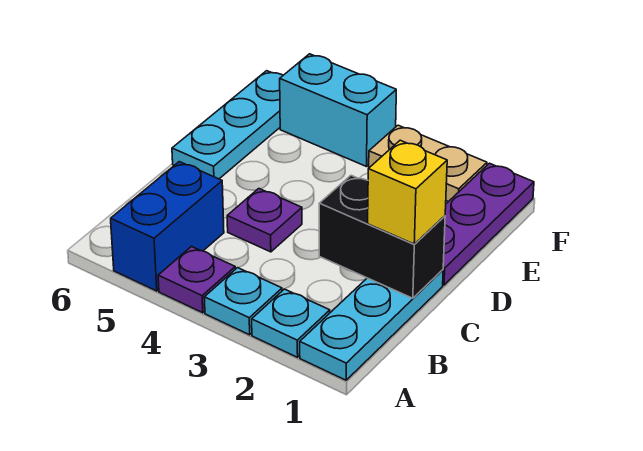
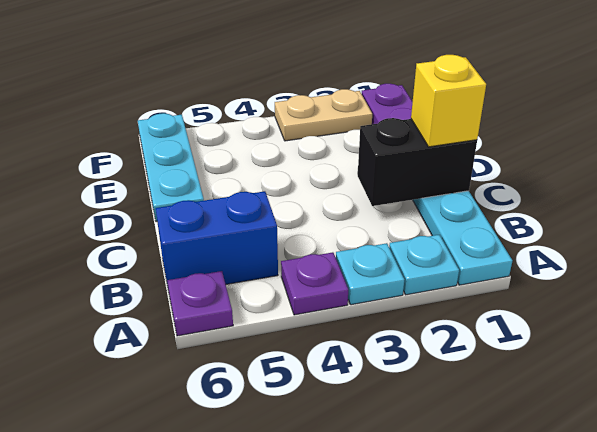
blue brick A5:B5 level 1 -> blue brick B5:B6 level 1
purple plate C4 level 1 -> purple plate A6 level 1
cyan brick F4:F5 level 1 -> none

